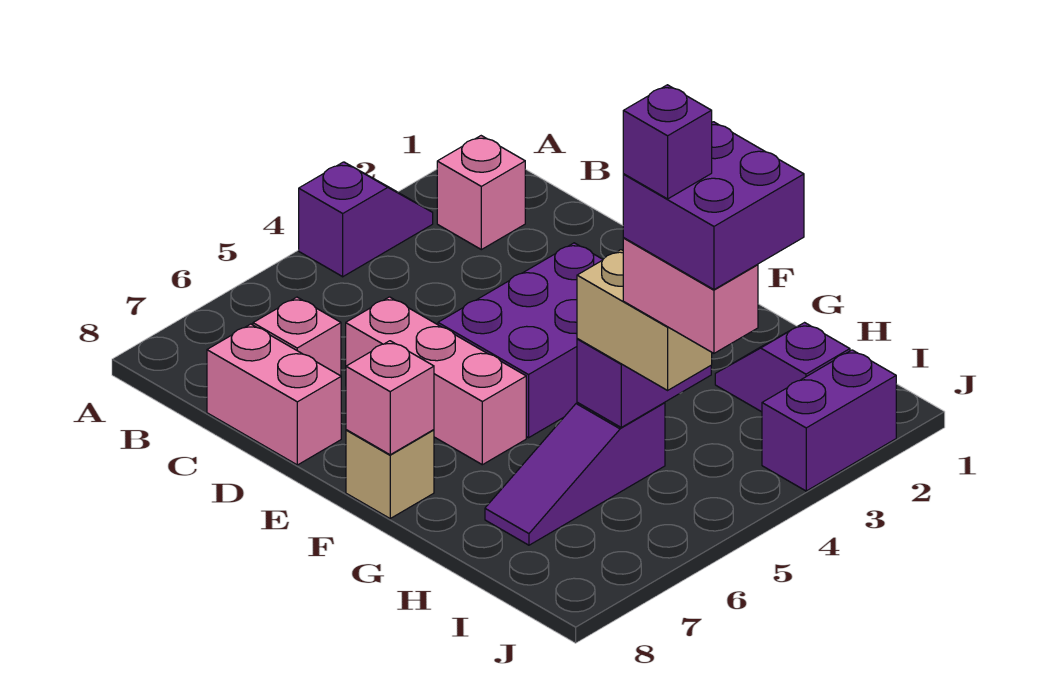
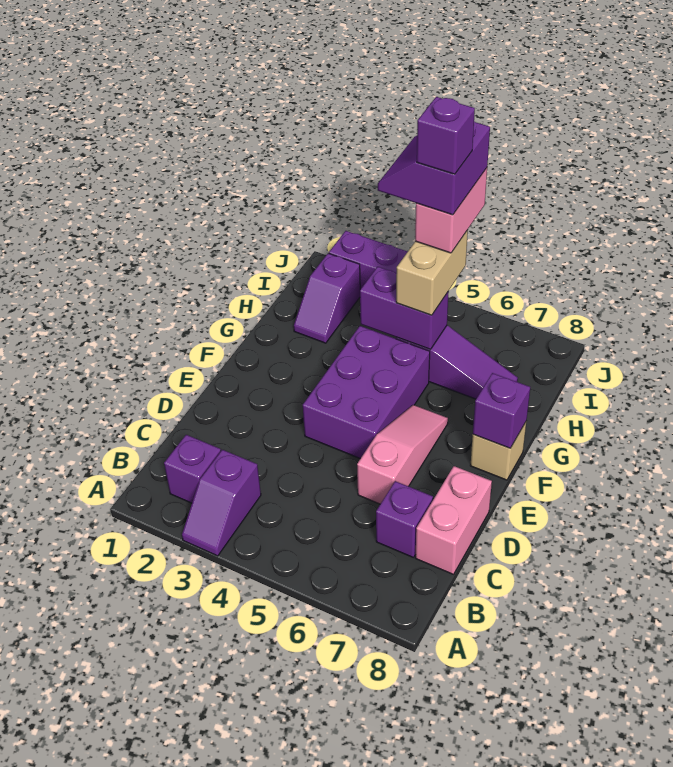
purple slope A3:A4 level 1 top 4 -> purple slope A3:B3 level 1 top B
pink brick B2 level 1 -> purple brick B2 level 1
pink brick C7 level 1 -> purple brick C7 level 1
pink brick D6:F6 level 1 -> pink slope D6:F6 level 1 top D
purple brick E3:F5 level 1 -> purple brick E4:G5 level 1
pink brick F8 level 2 -> purple brick F8 level 2
purple brick I4:J5 level 5 -> purple slope I4:J5 level 5 top 5

